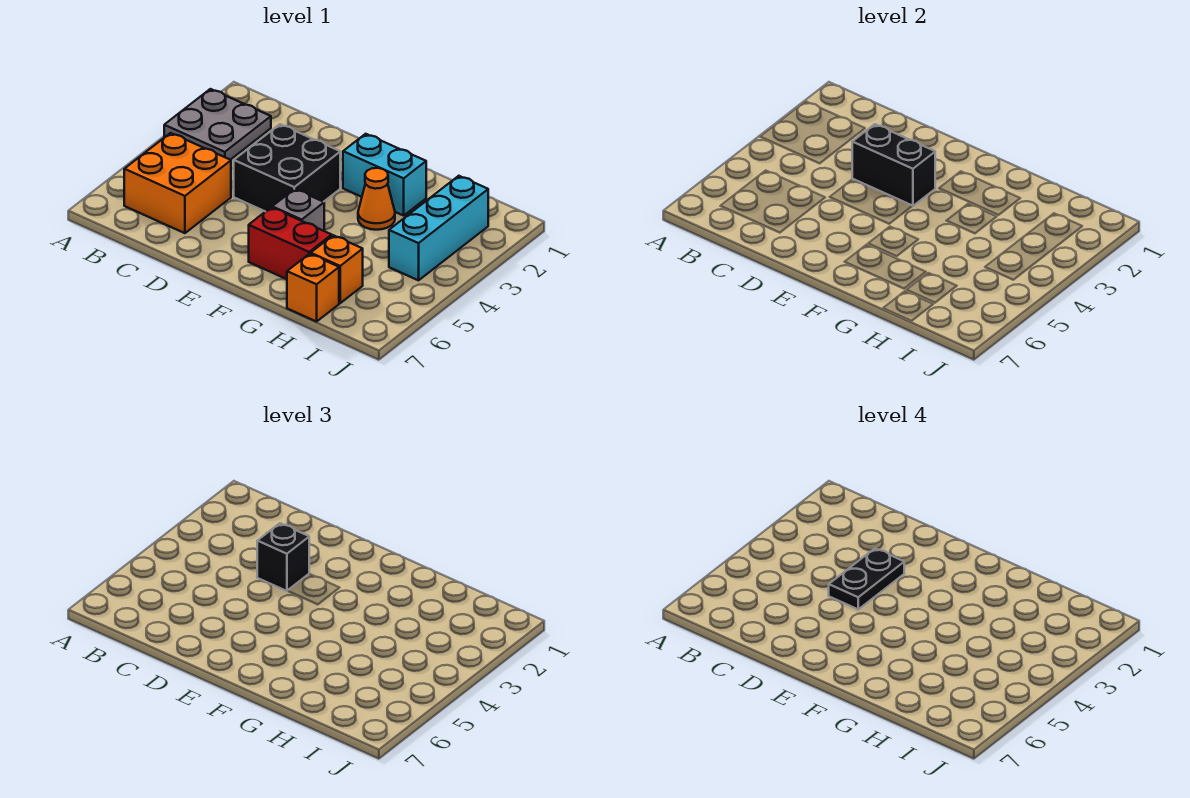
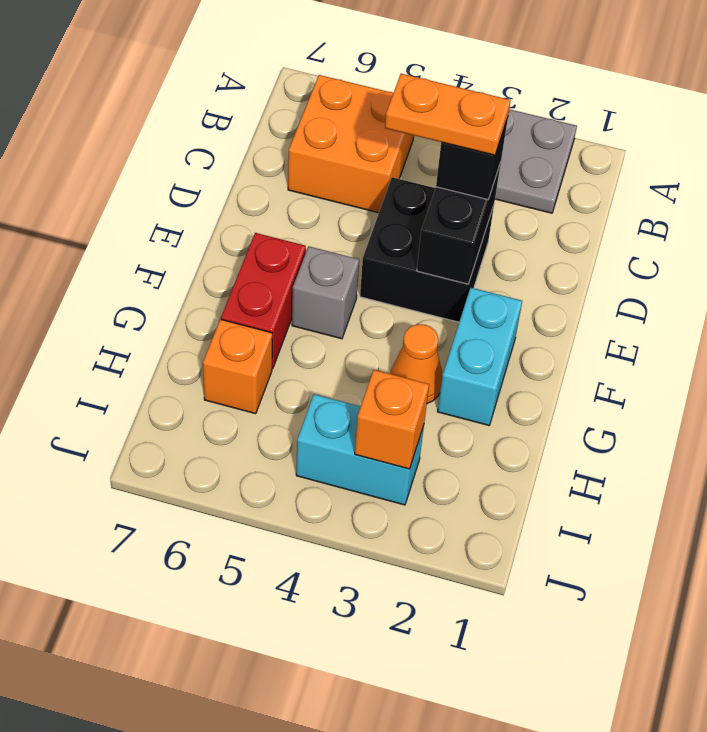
black plate D3:D4 level 4 -> orange plate D3:D4 level 4
orange brick H7 level 1 -> orange brick I3 level 2
cyan brick I2:I4 level 1 -> cyan brick I3:I4 level 1

